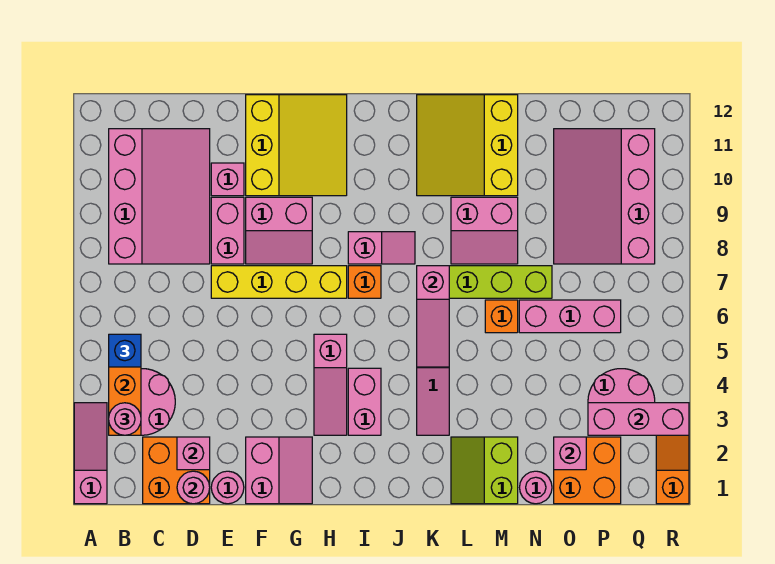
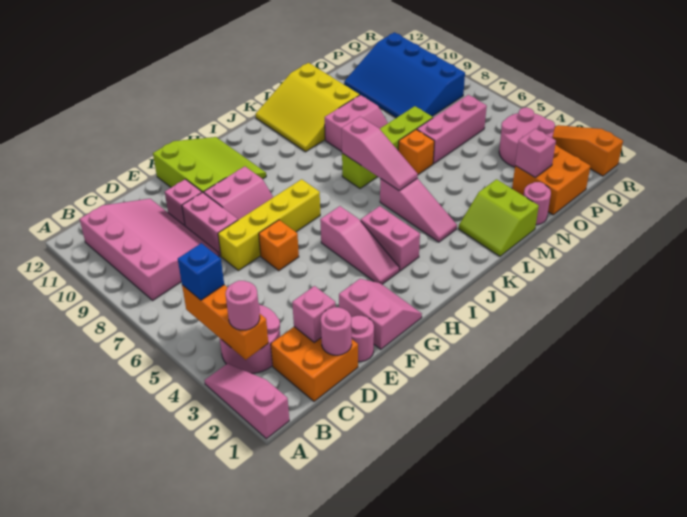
yellow slope F10:H12 level 1 top F -> lime slope F10:H12 level 1 top F
orange brick I7 level 1 -> orange brick F6 level 1
pink slope I8:J8 level 1 top I -> none
pink slope O8:Q11 level 1 top Q -> blue slope O8:Q11 level 1 top Q
pink brick P3:R3 level 2 -> none

